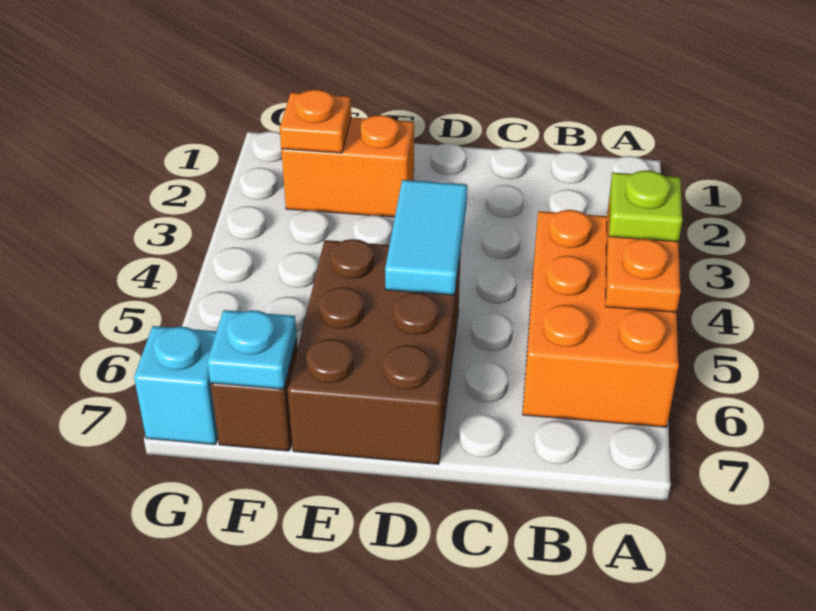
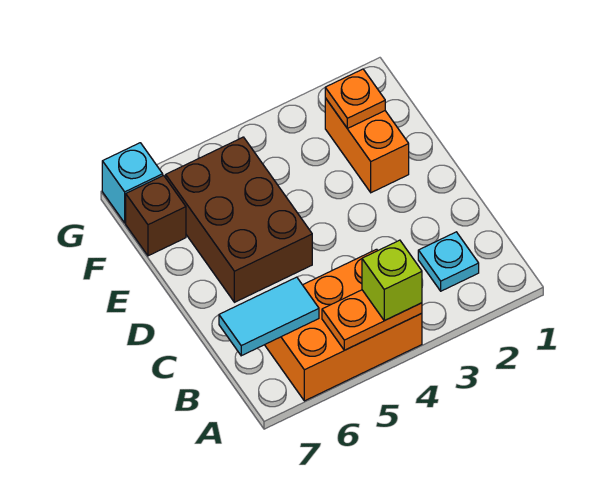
lime plate A4 level 3 -> lime brick A4 level 3
cyan tile D4:D5 level 2 -> cyan tile B6:B7 level 2
brown brick D5:E7 level 1 -> brown brick D5:F6 level 1
cyan plate F7 level 2 -> cyan plate B2 level 1

